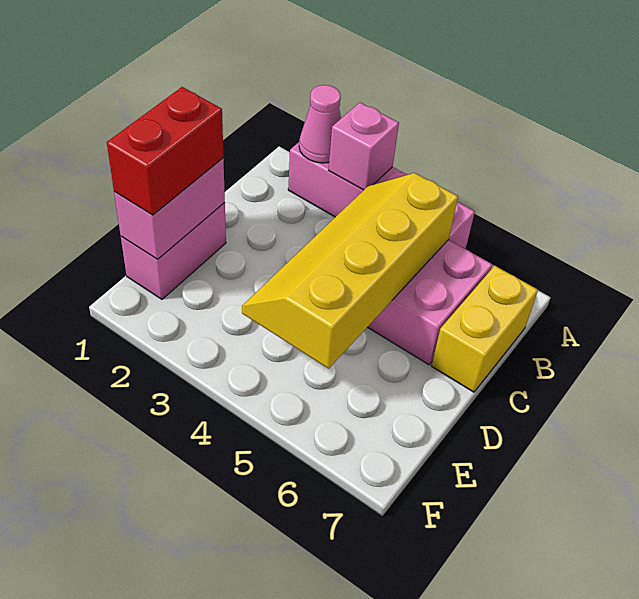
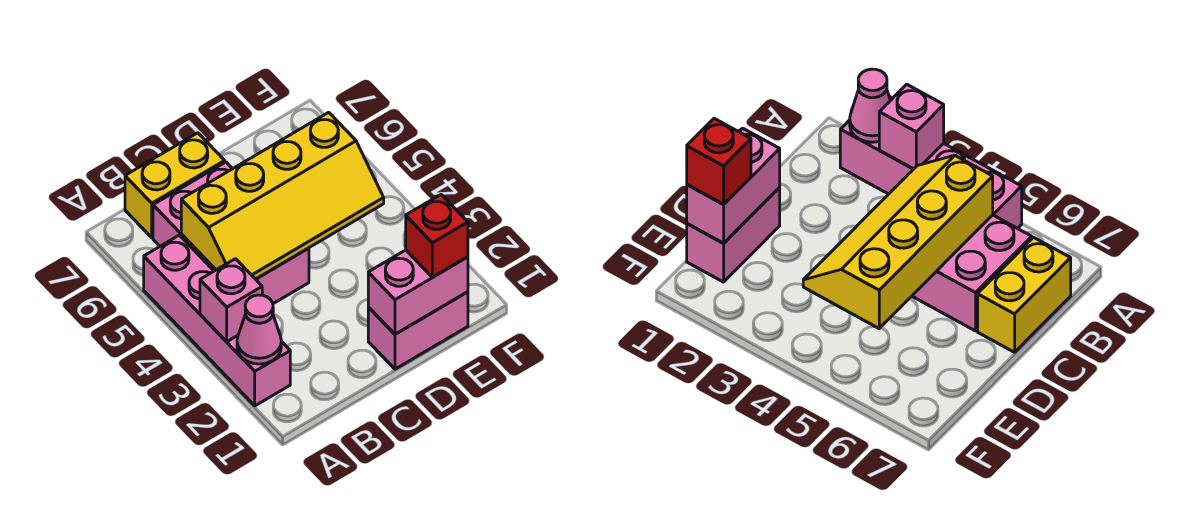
red brick D1:E1 level 3 -> red brick E1 level 3

